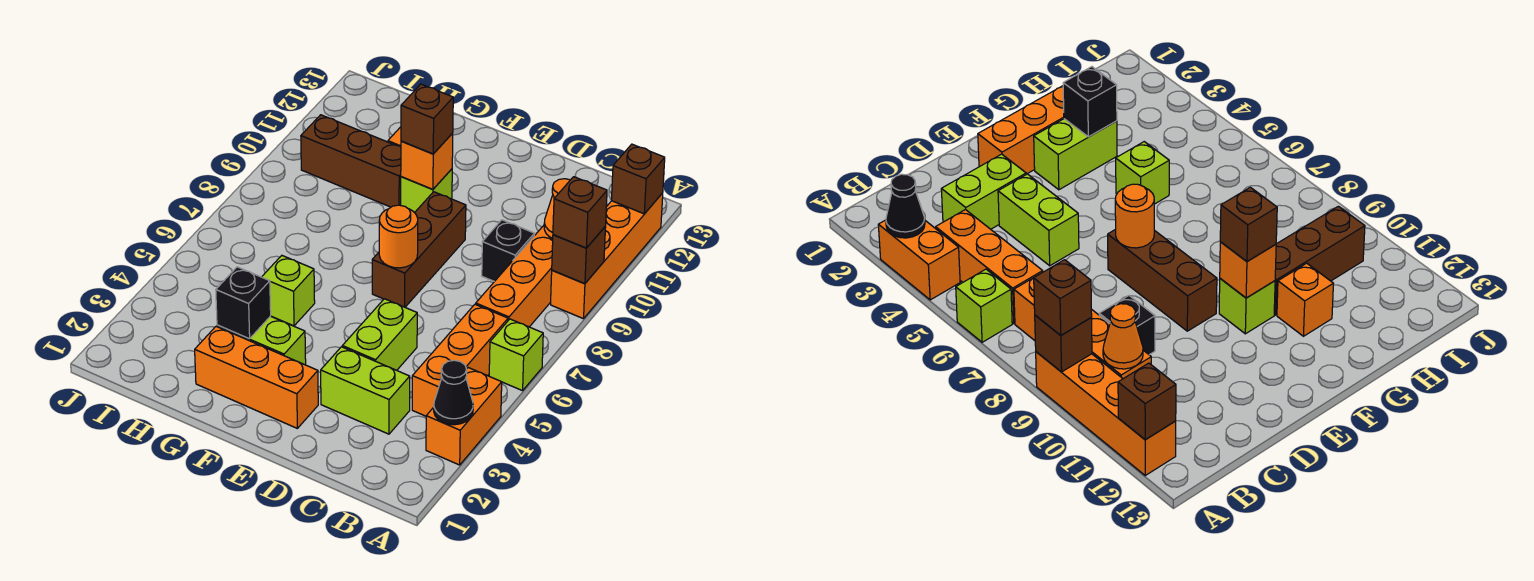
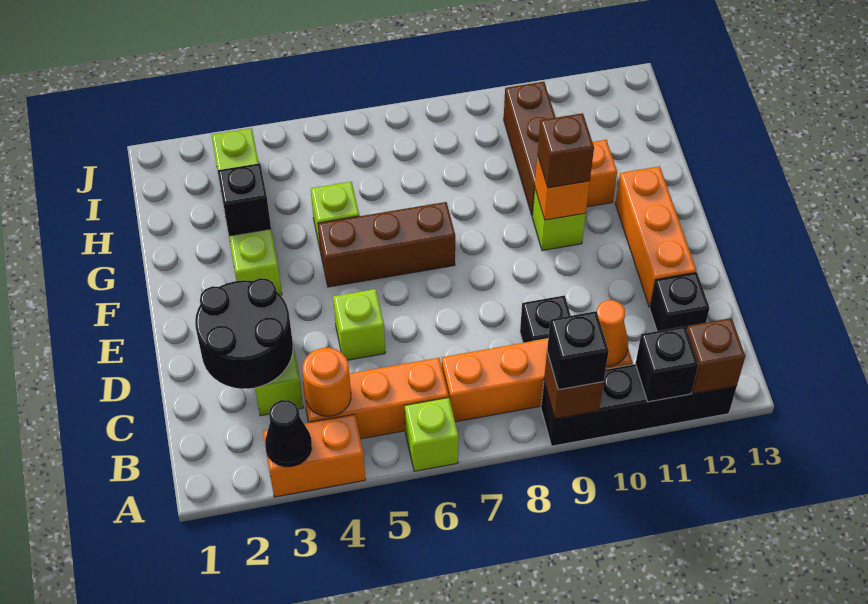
orange brick A9:A12 level 1 -> black brick A9:A12 level 1
brown brick A9 level 3 -> black brick A9 level 3
none -> black brick A11 level 2
none -> black round brick C2:D3 level 2
none -> black brick C12 level 1
lime brick D4:D5 level 1 -> lime brick D5 level 1
orange brick E2:G2 level 1 -> orange brick D12:F12 level 1
brown brick E7:E9 level 1 -> brown brick F5:F7 level 1
orange round brick E7 level 2 -> orange round brick B4 level 2
lime brick F3:G3 level 1 -> lime brick F3:I3 level 1

